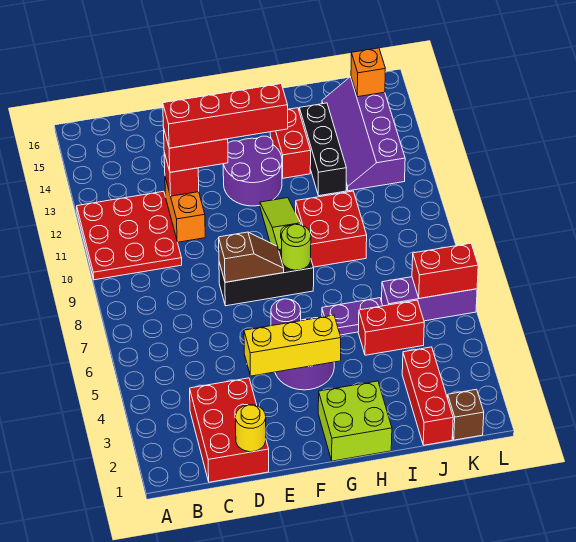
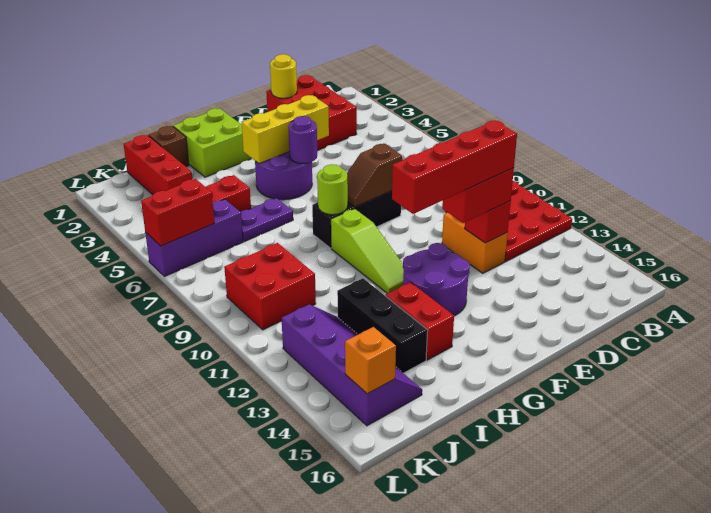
red brick H9:I10 level 1 -> red brick J9:K10 level 1
brown brick K1 level 1 -> brown brick I1 level 1

